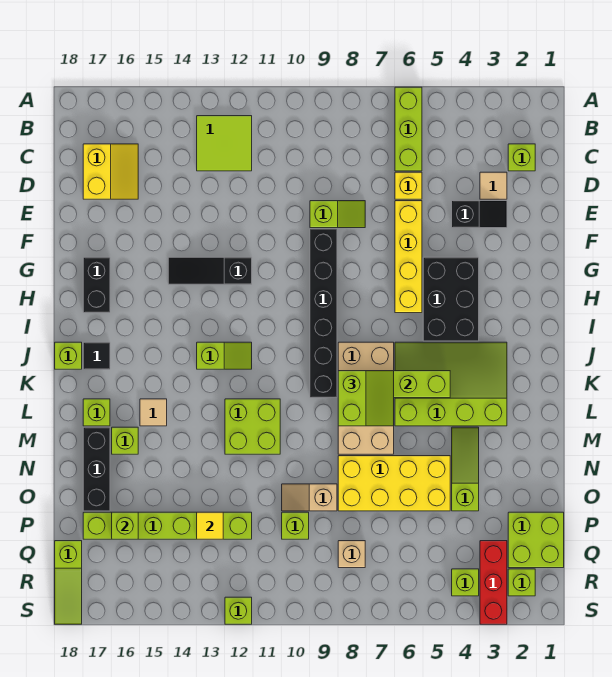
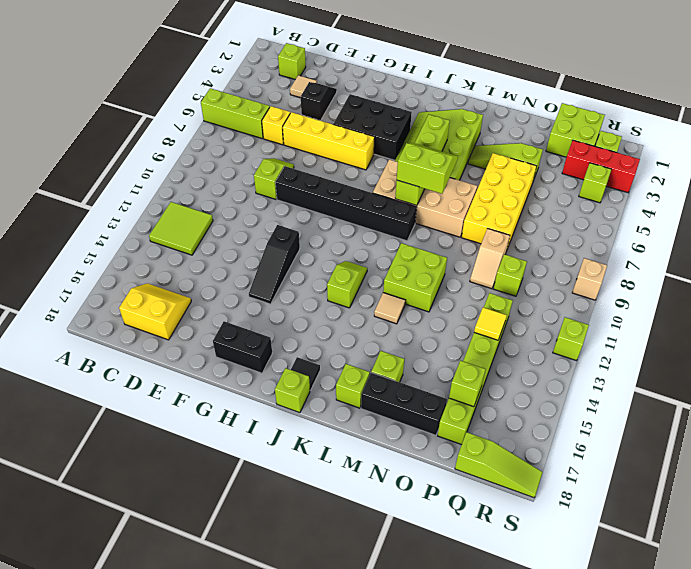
tan tile L15 level 1 -> tan tile L13 level 1
tan brick Q8 level 1 -> tan brick S9 level 1

